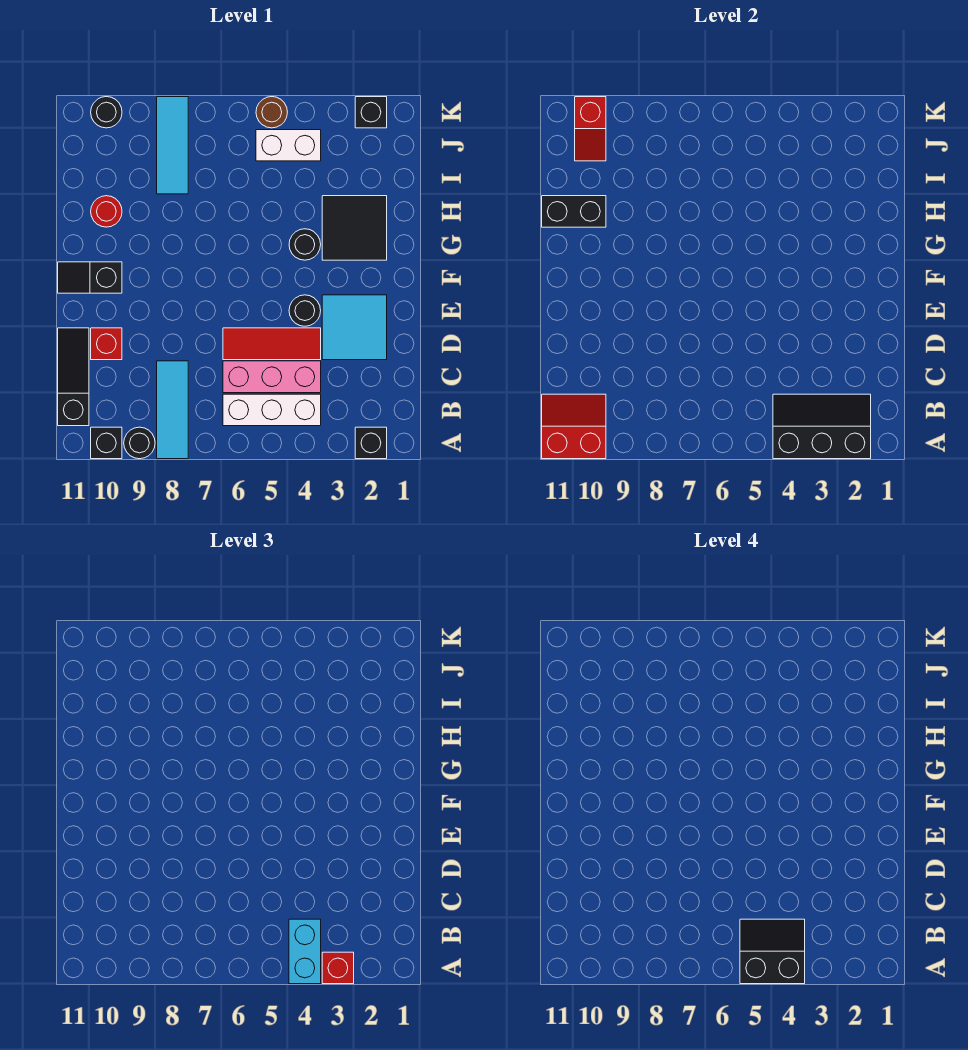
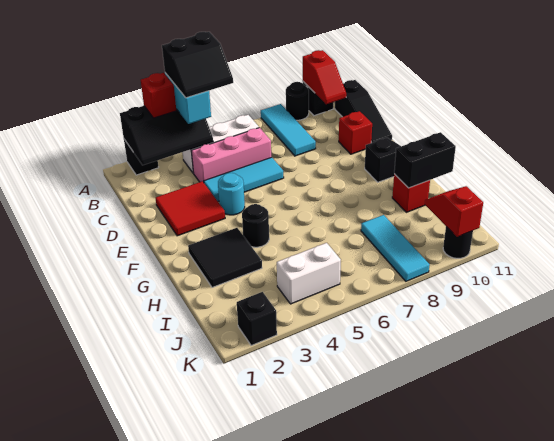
red slope A10:B11 level 2 top A -> red slope A10:B10 level 2 top A
cyan tile D2:E3 level 1 -> red tile D2:E3 level 1
red tile D4:D6 level 1 -> cyan tile D4:D6 level 1
black round brick E4 level 1 -> cyan round brick E4 level 1
red round brick H10 level 1 -> red brick H10 level 1
brown round brick K5 level 1 -> none

